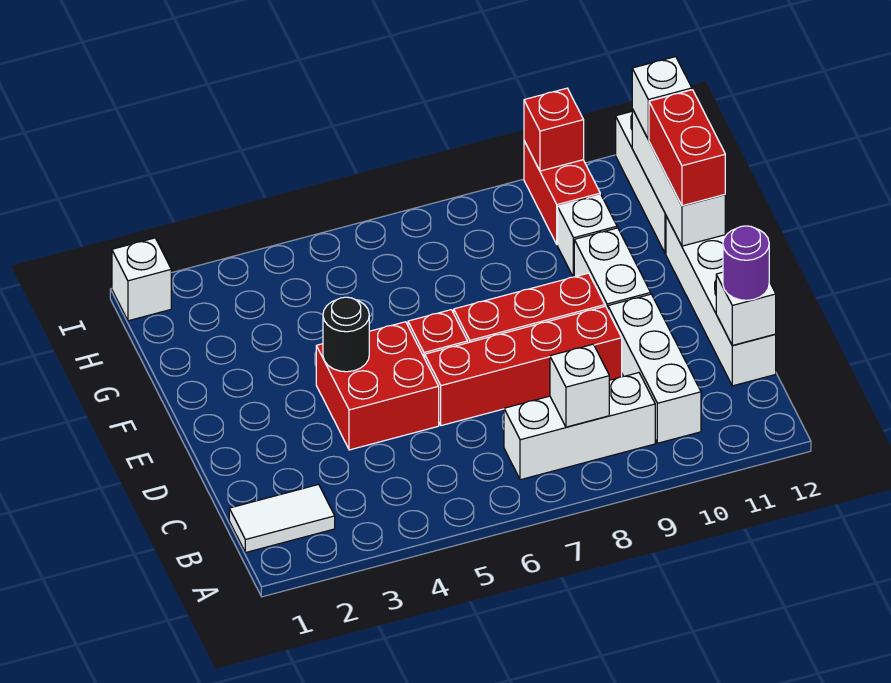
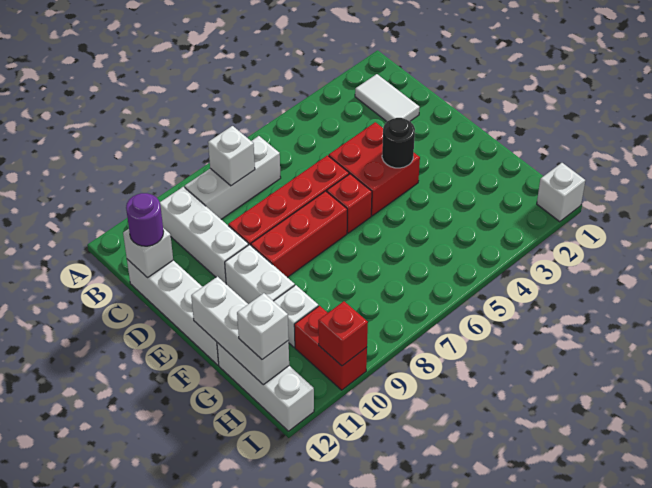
white tile B1:B2 level 1 -> white tile B2:C2 level 1
red brick F12:G12 level 3 -> none

